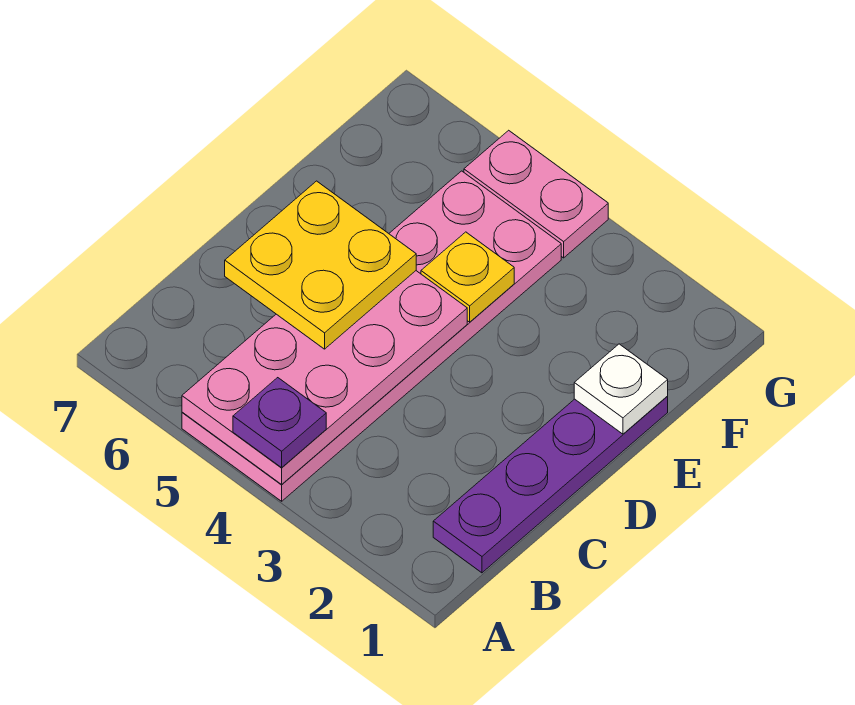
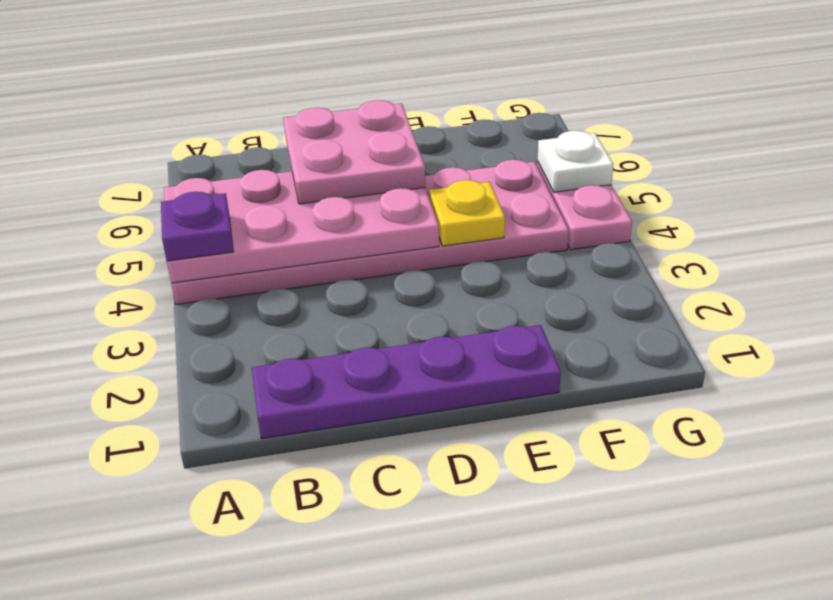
yellow plate C5:D6 level 3 -> pink plate C5:D6 level 3
white plate E1 level 2 -> white plate G5 level 2

